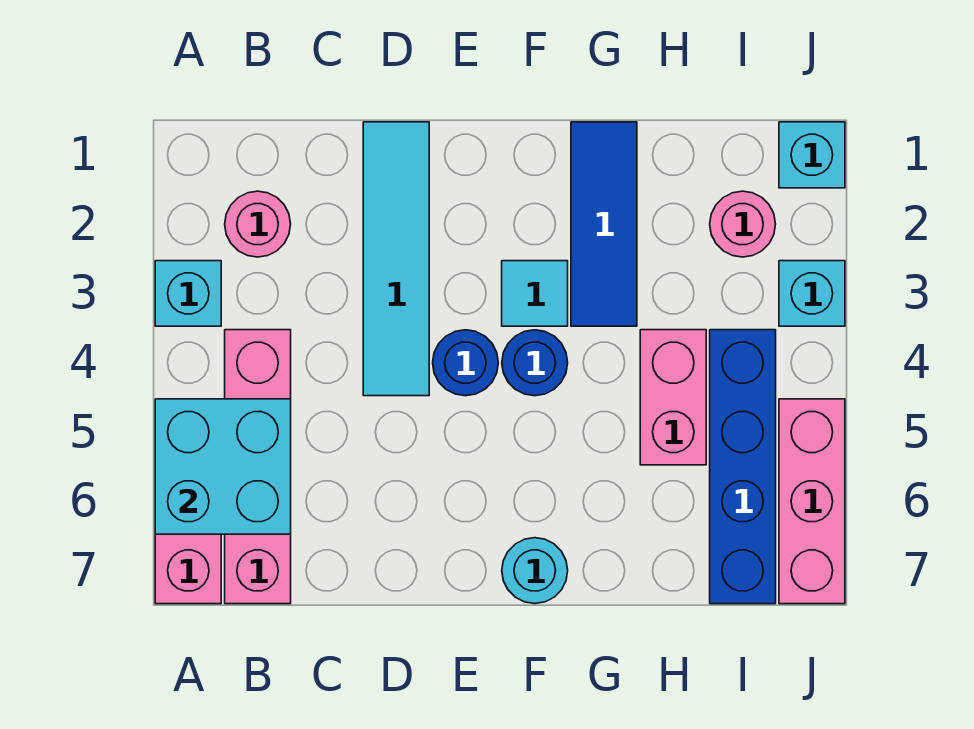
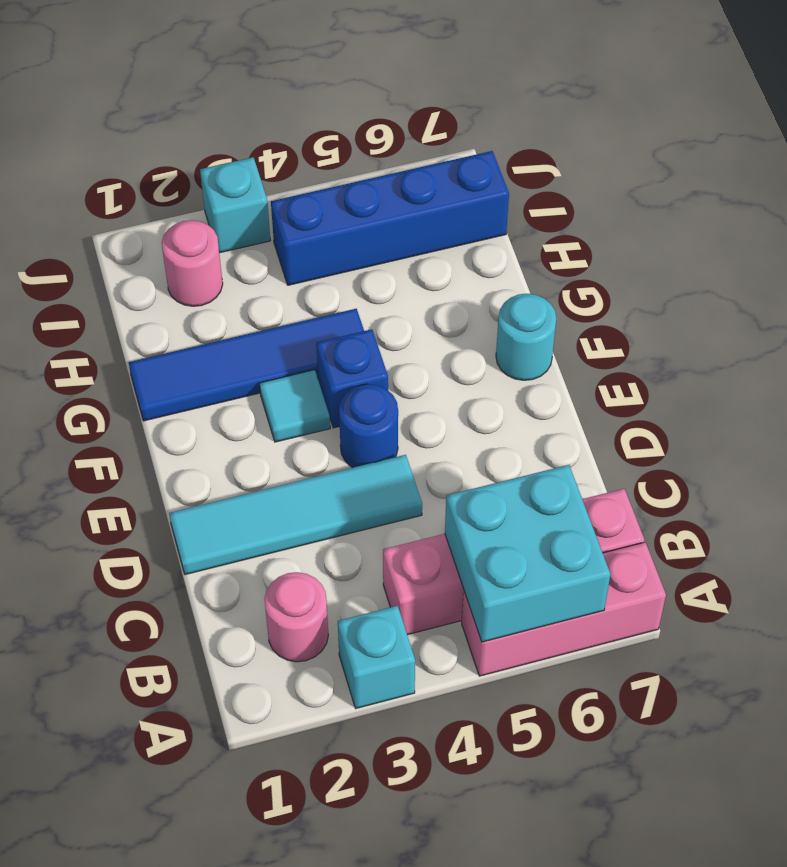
blue round brick F4 level 1 -> blue brick F4 level 1
blue tile G1:G3 level 1 -> blue tile G1:G4 level 1
pink brick H4:H5 level 1 -> none
cyan brick J1 level 1 -> none
pink brick J5:J7 level 1 -> none

